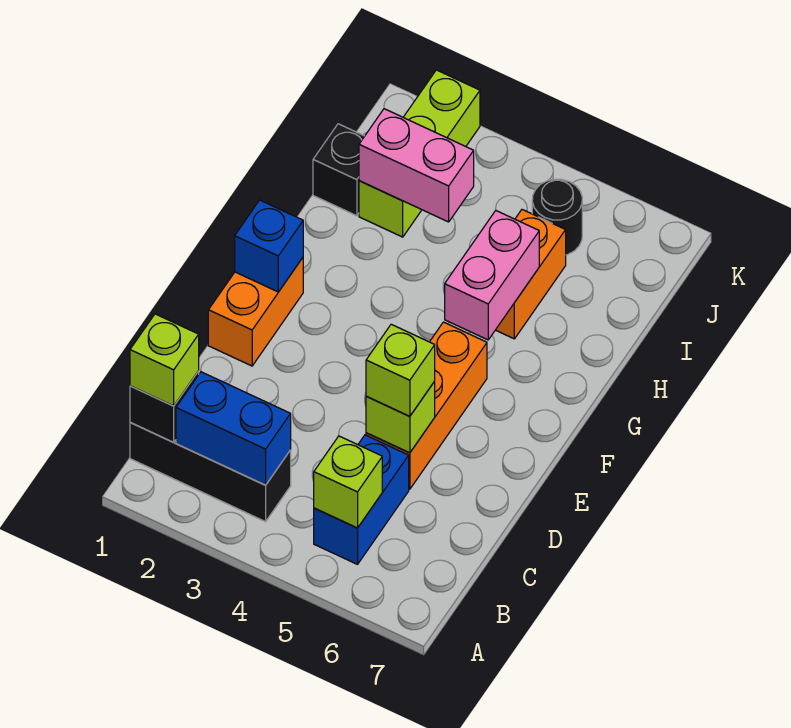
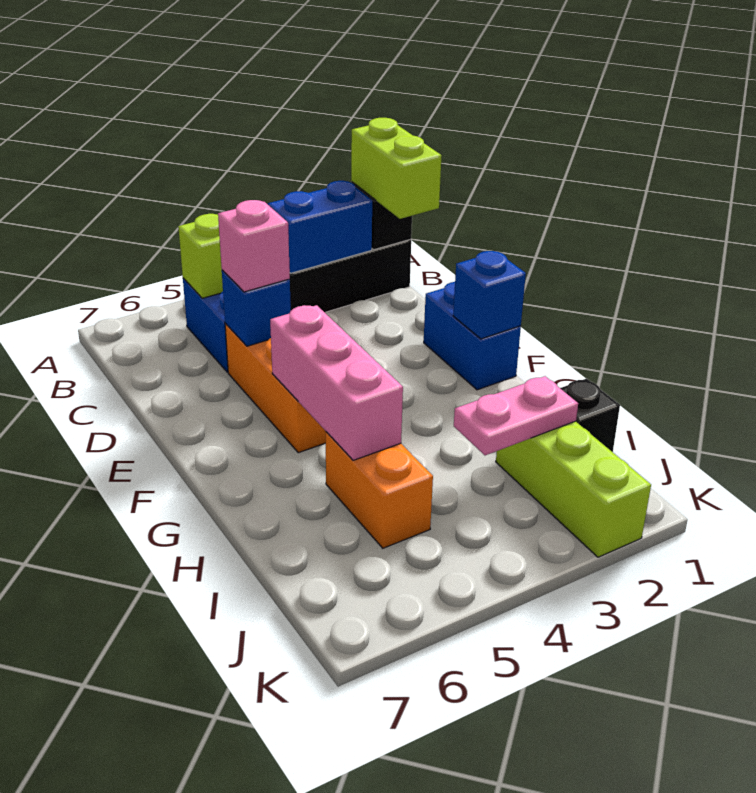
lime brick B1 level 3 -> lime brick B1:C1 level 3
lime brick D5 level 2 -> blue brick D5 level 2
lime brick D5 level 3 -> pink brick D5 level 3
orange brick E1:F1 level 1 -> blue brick E1:F1 level 1
pink brick G5:H5 level 2 -> pink brick F5:H5 level 2
pink brick I2:I3 level 2 -> pink plate I2:I3 level 2
black round brick J5 level 1 -> none

